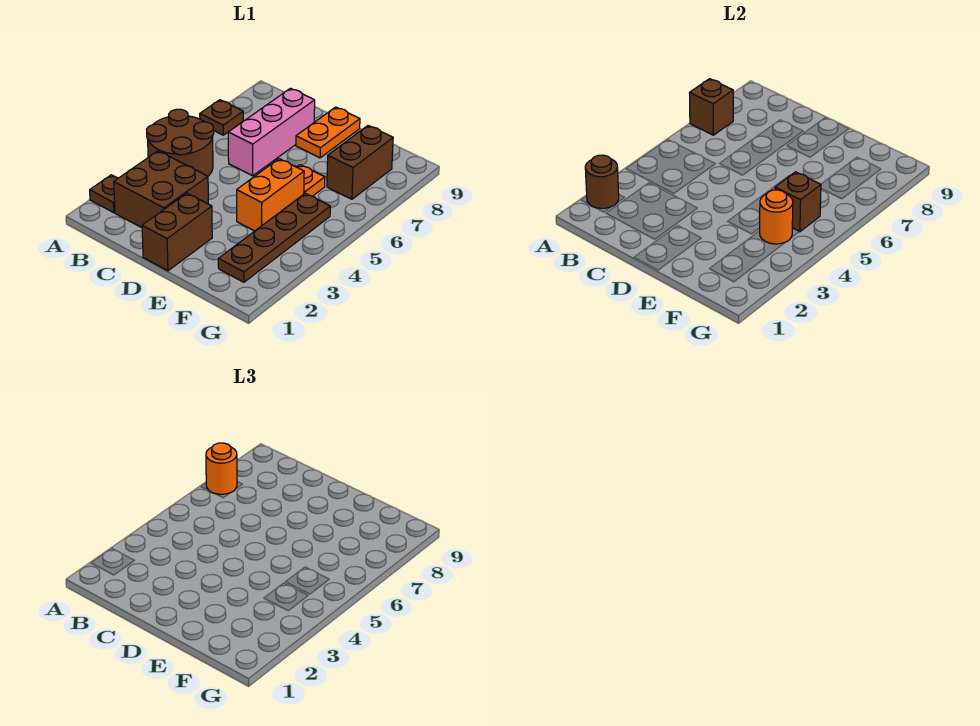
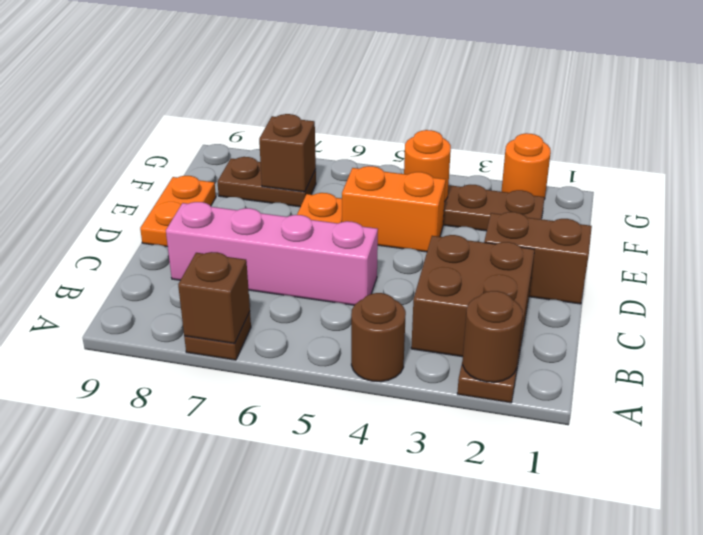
brown round brick A4:B5 level 1 -> brown round brick A4 level 1
orange round brick A7 level 3 -> orange round brick G2 level 1
pink brick C6:C8 level 1 -> pink brick C5:C8 level 1
orange plate D8:D9 level 1 -> orange plate D9:E9 level 1
brown brick F5 level 2 -> brown brick F7 level 2
brown brick F7:F8 level 1 -> brown plate F7:F8 level 1

